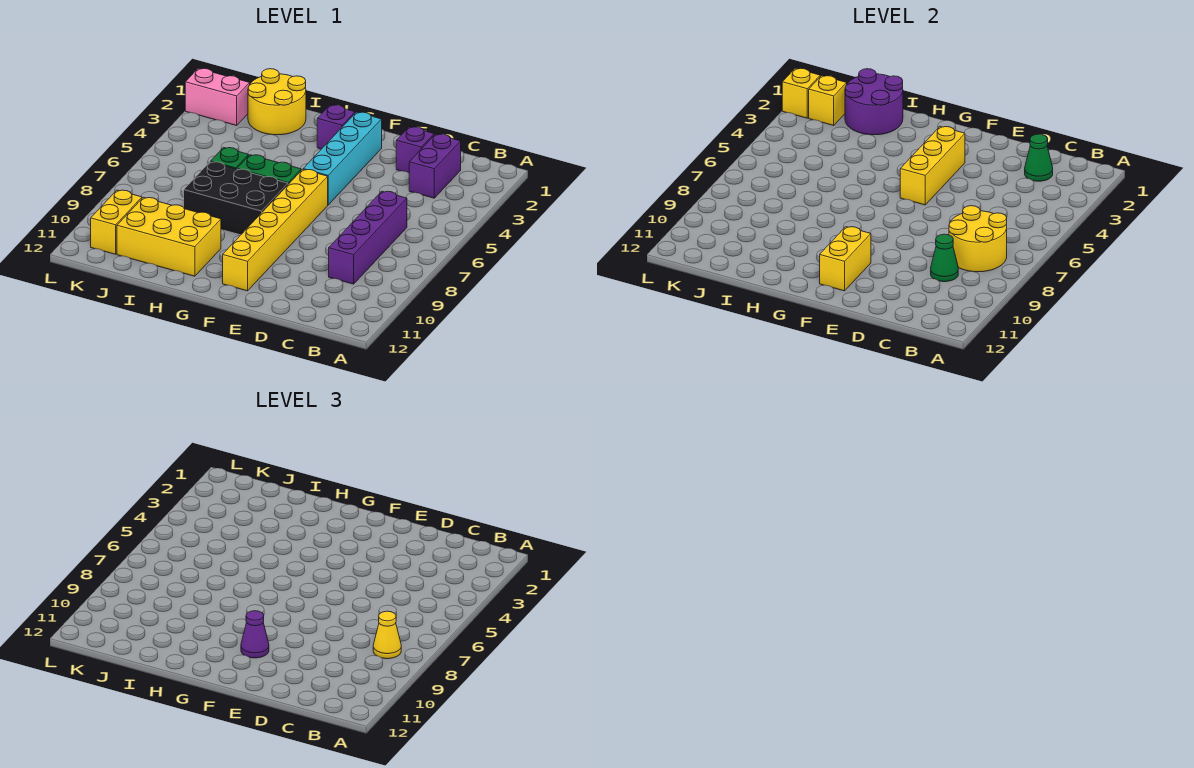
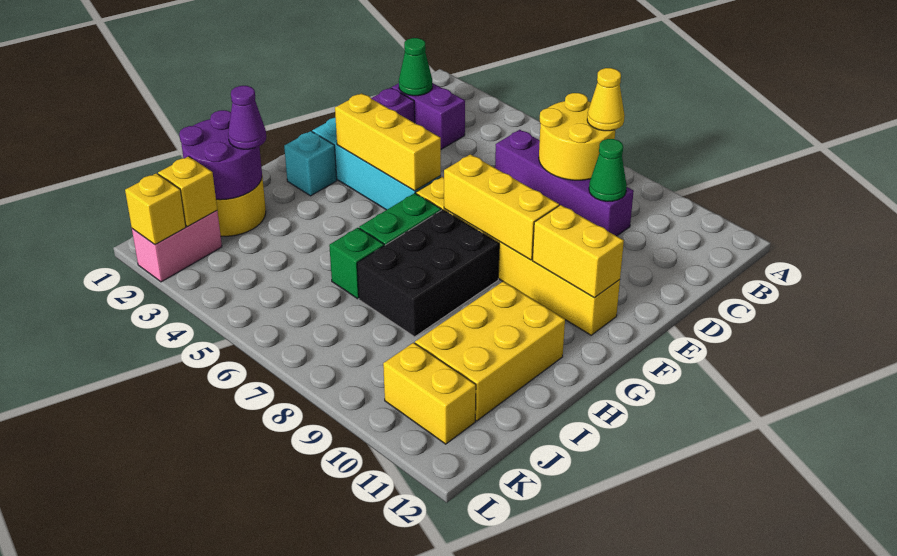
none -> yellow brick F7:F9 level 2
purple cone F10 level 3 -> purple cone I2 level 3
purple brick G2 level 1 -> cyan brick G2 level 1

